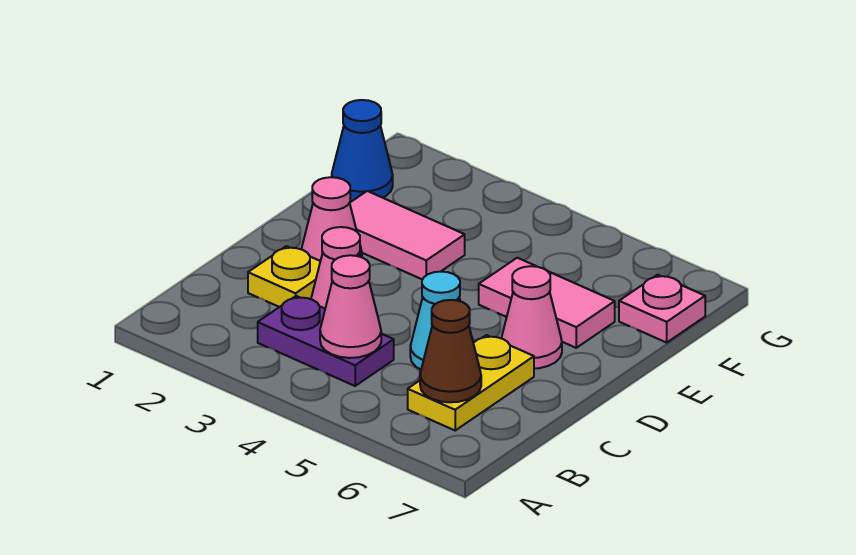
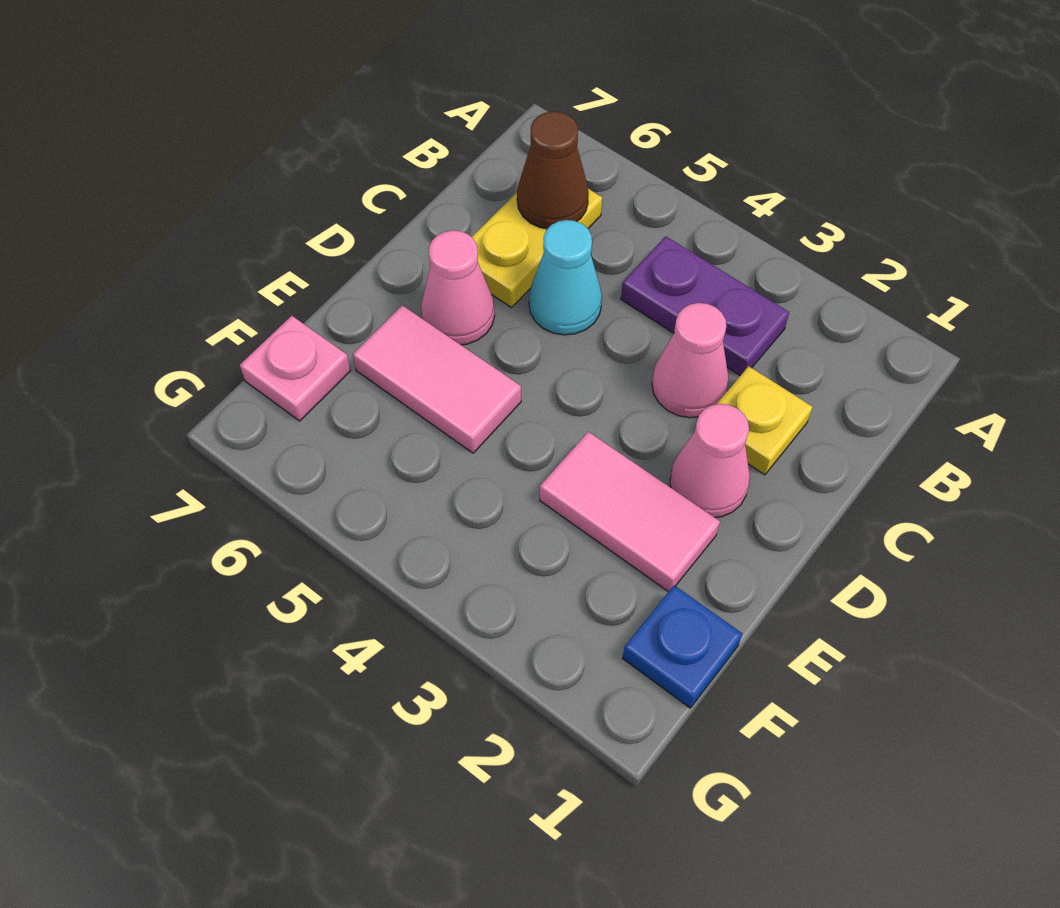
pink cone B4 level 2 -> none
blue cone F1 level 1 -> blue plate F1 level 1

